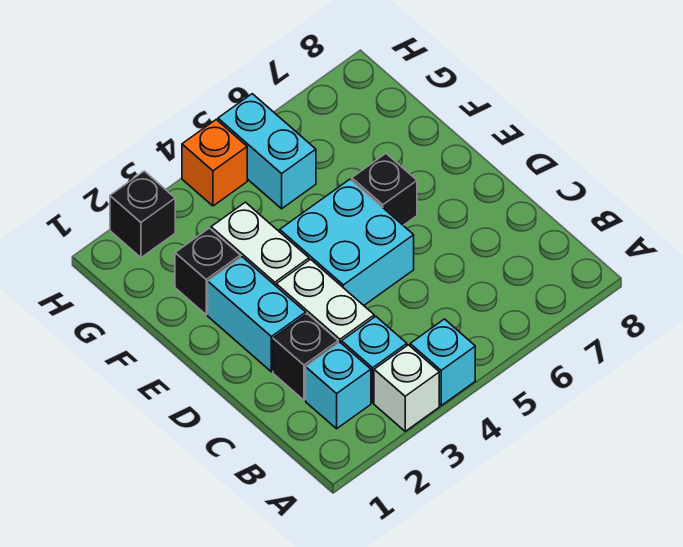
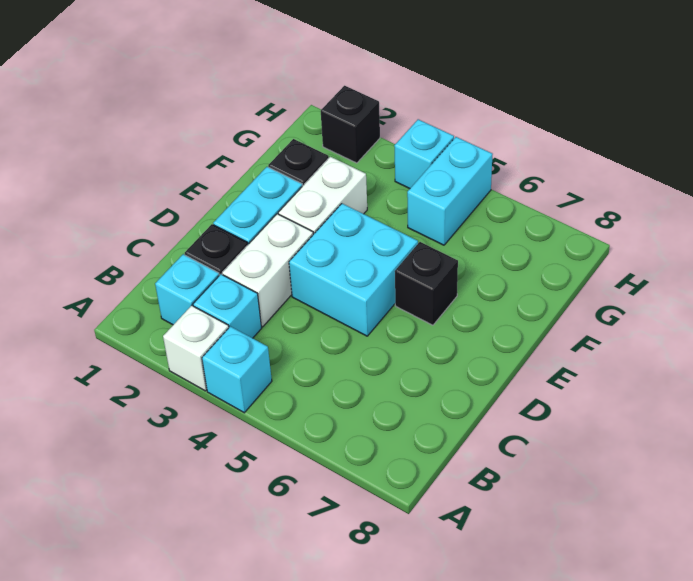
orange brick H4 level 1 -> cyan brick H4 level 1

